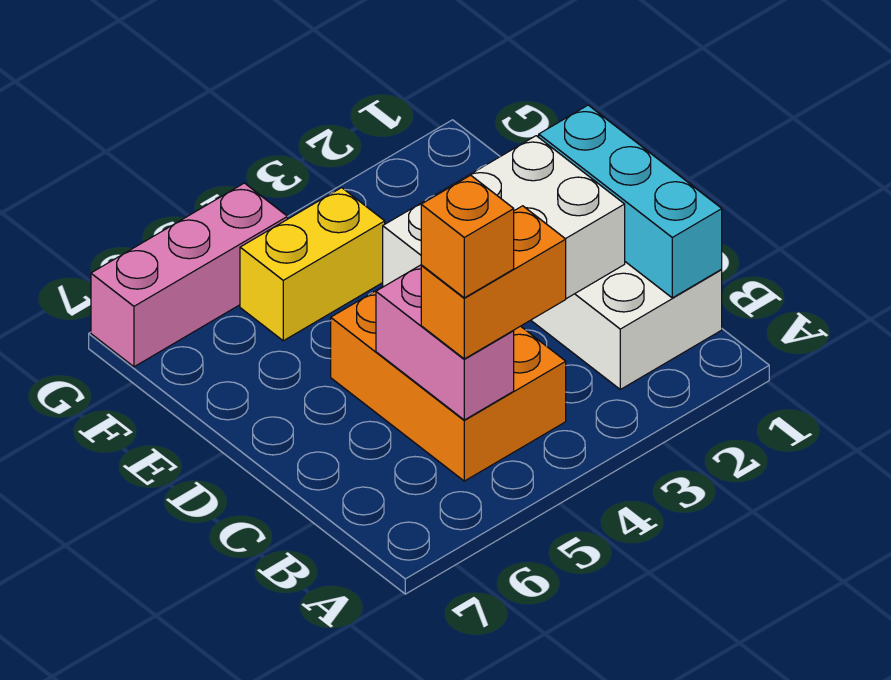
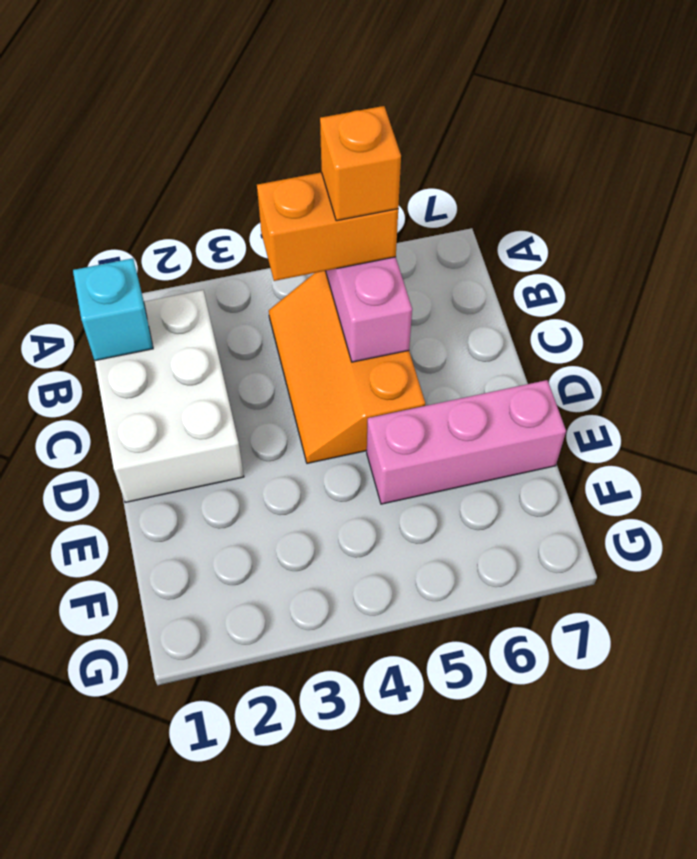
cyan brick B1:D1 level 2 -> cyan brick B1 level 2
orange brick B4:D5 level 1 -> orange slope B4:D5 level 1 top 5
white brick C2:D4 level 2 -> none
yellow brick F4:F5 level 1 -> none
pink brick G5:G7 level 1 -> pink brick E5:E7 level 1

